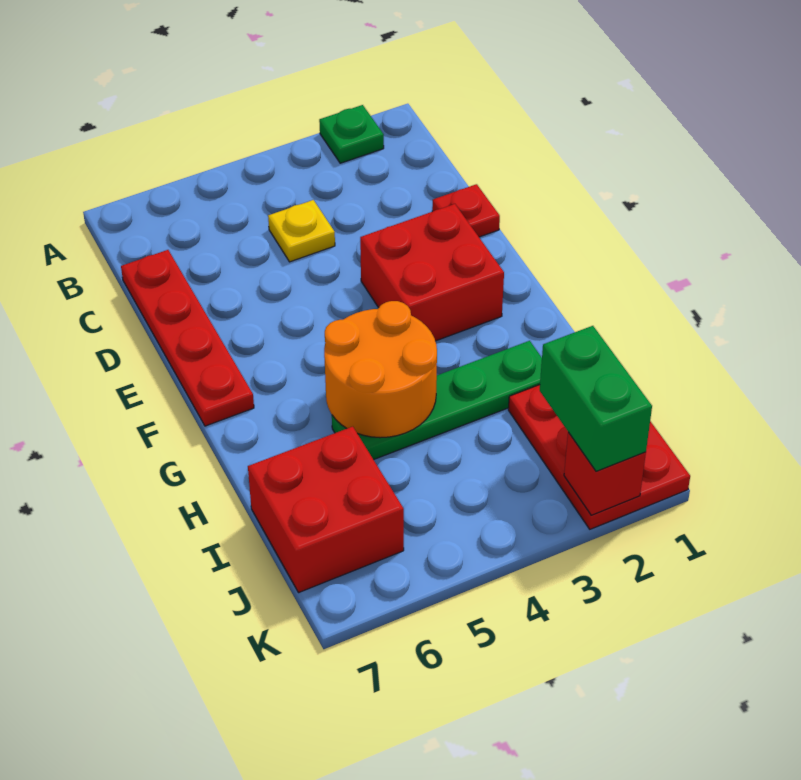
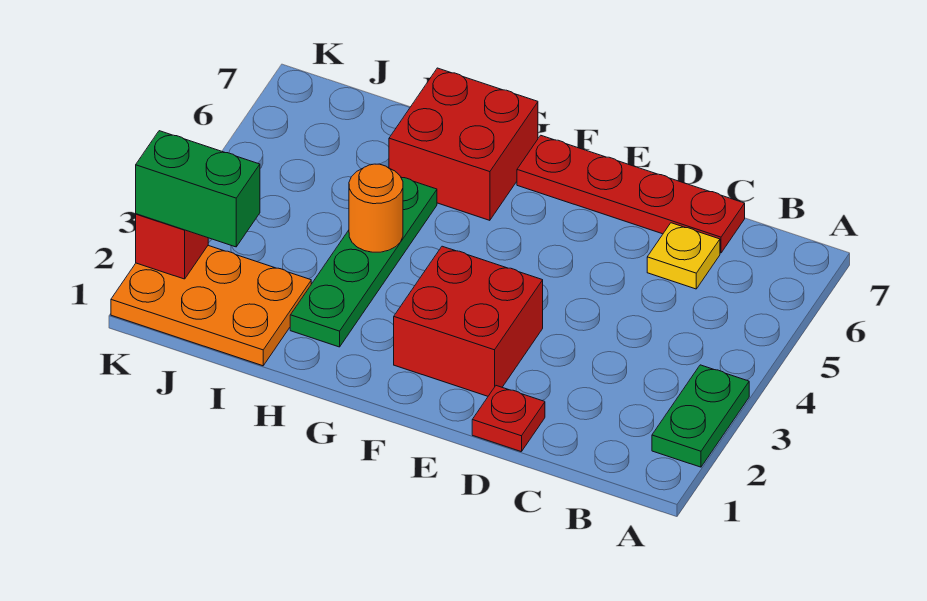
green plate A2 level 1 -> green plate A2:A3 level 1
yellow plate C4 level 1 -> yellow plate C6 level 1
orange round brick G4:H5 level 2 -> orange round brick H4 level 2
red plate I1:K2 level 1 -> orange plate I1:K2 level 1
red brick I6:J7 level 1 -> red brick G6:H7 level 1

